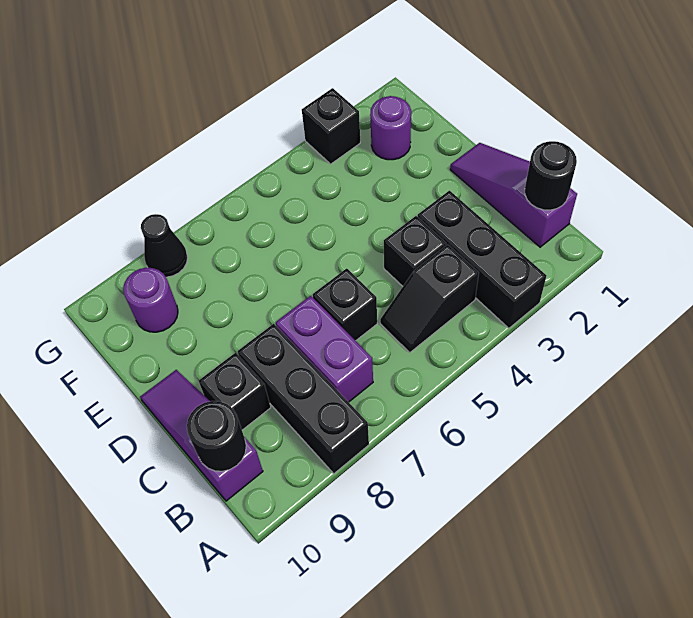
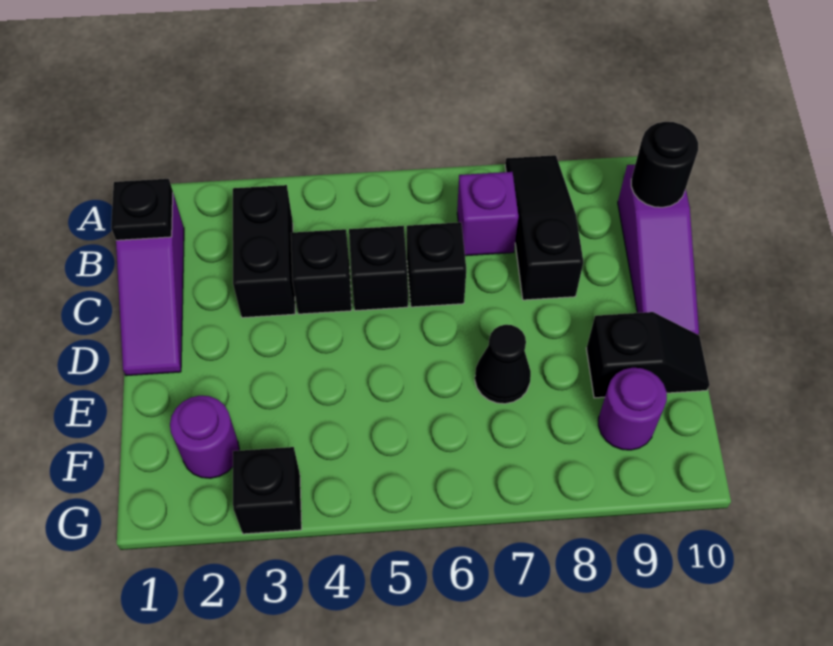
black brick A3:C3 level 1 -> black brick B3:C3 level 1
black brick A8:C8 level 1 -> black slope A8:C8 level 1 top C
black round brick B1 level 2 -> black plate B1 level 2
black slope B4:B5 level 1 top 4 -> black slope E9:E10 level 1 top 9
purple brick B7:C7 level 1 -> purple brick B7 level 1
black brick C9 level 1 -> black brick C5 level 1
black cone G8 level 1 -> black cone E7 level 1

